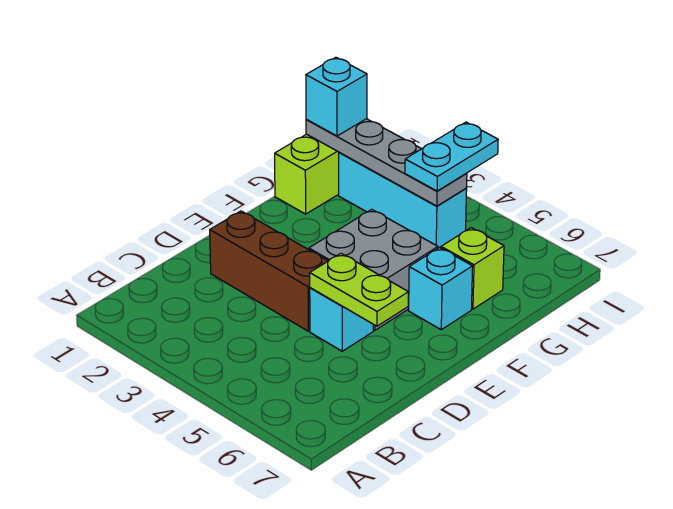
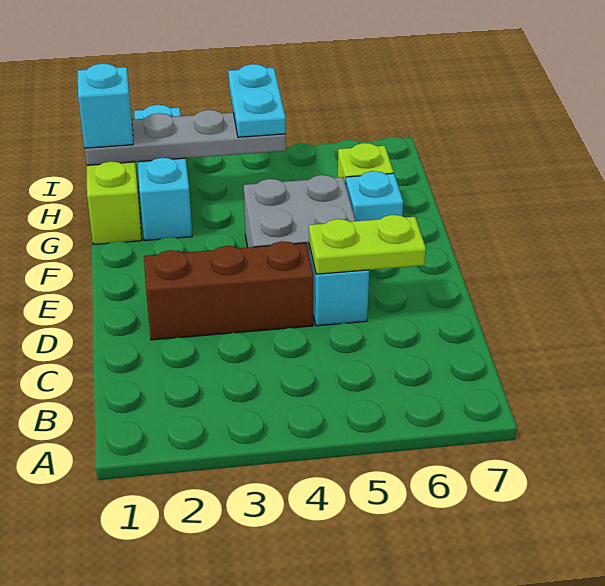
cyan brick H2:H4 level 1 -> cyan brick G2:I2 level 1

